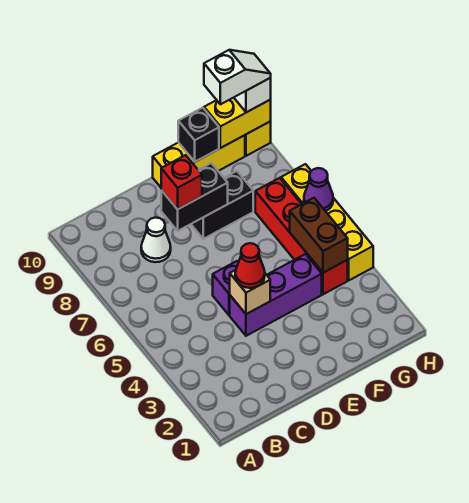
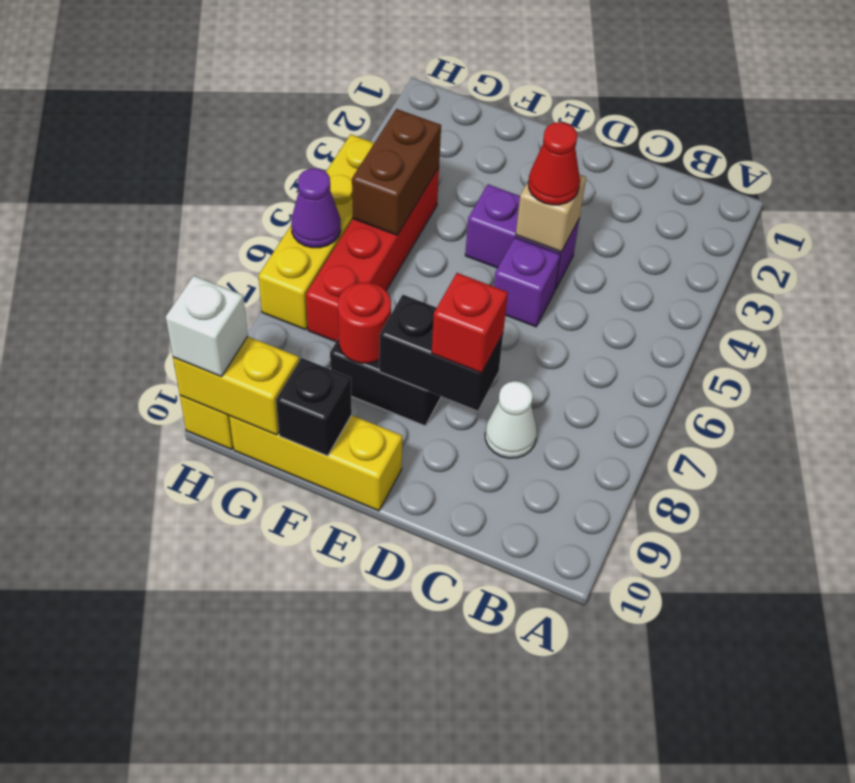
purple brick D4:F4 level 1 -> purple brick D4:E4 level 1
none -> red round brick F8 level 2
white slope G10:H10 level 4 top G -> none

